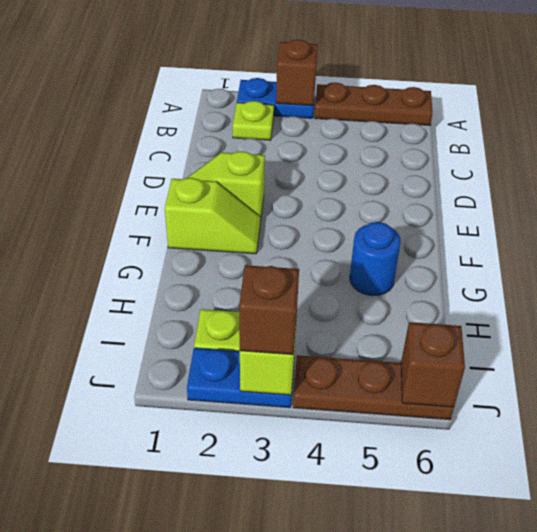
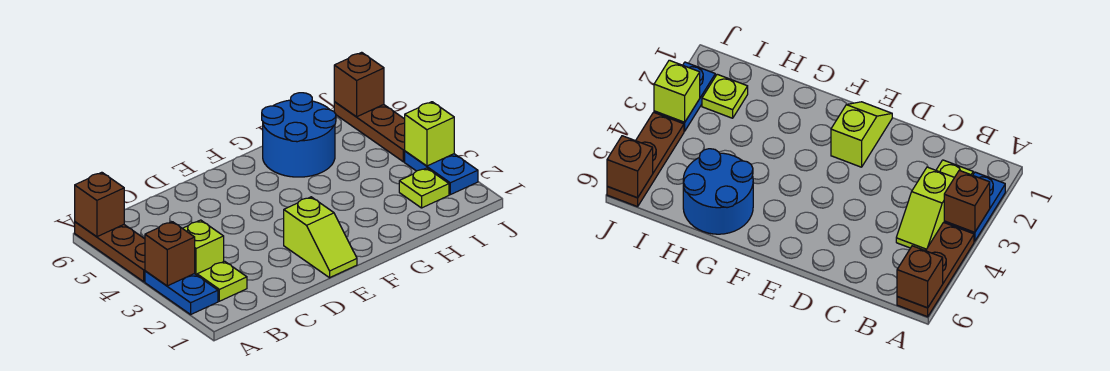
lime slope F1:F2 level 1 top 1 -> lime slope B3:B4 level 1 top 3
blue round brick G5 level 1 -> blue round brick G5:H6 level 1
brown brick J3 level 3 -> brown brick A6 level 2

